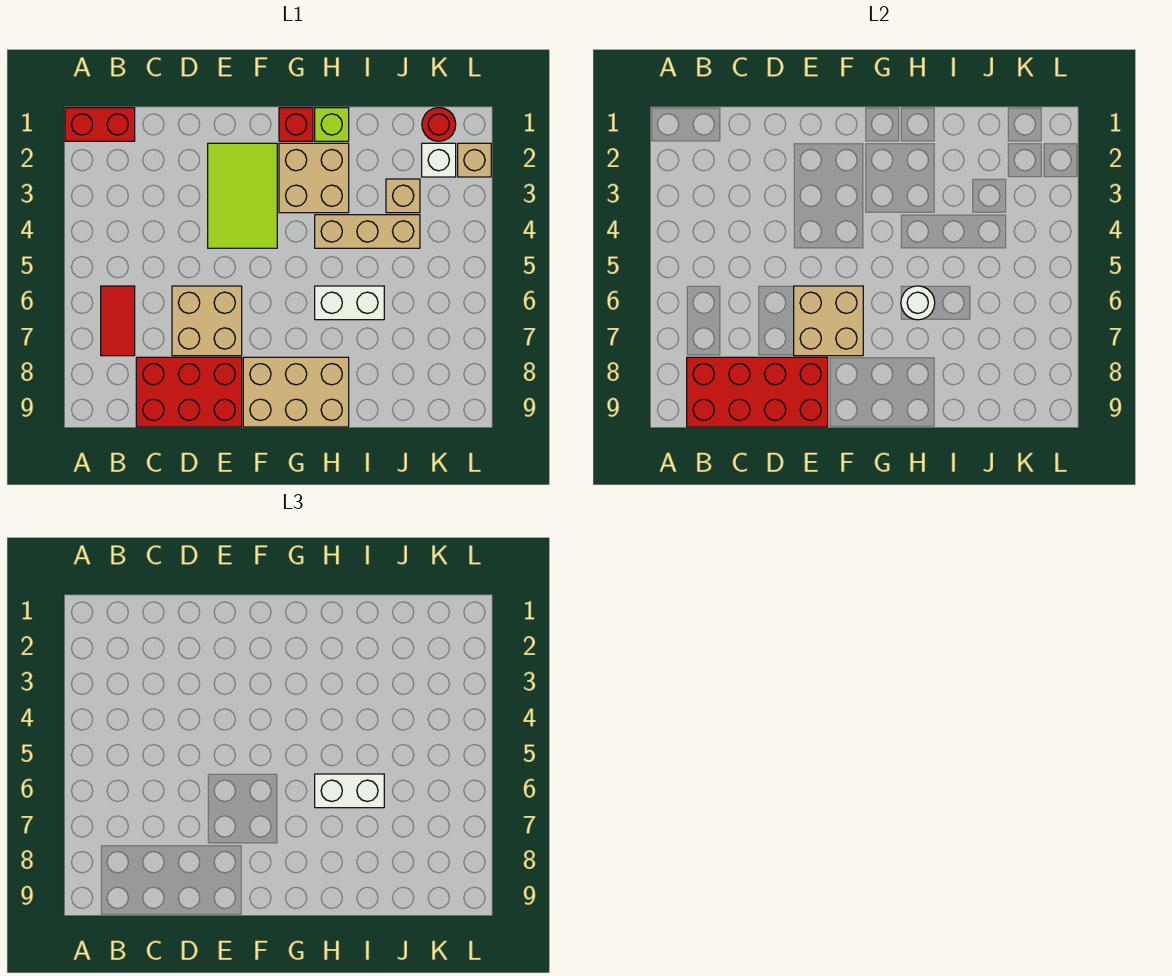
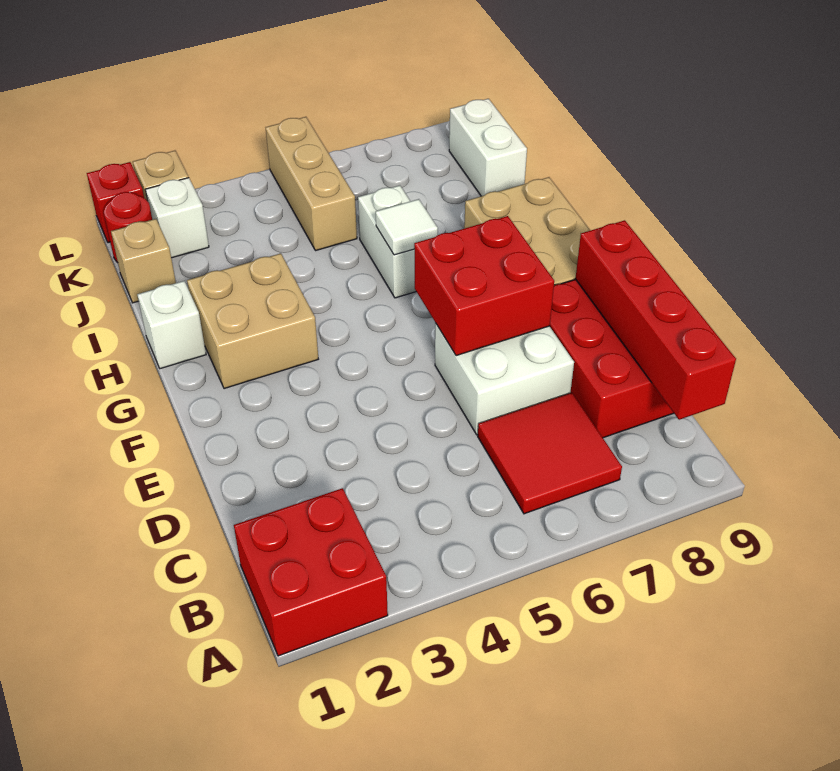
red brick A1:B1 level 1 -> red brick A1:B2 level 1
red tile B6:B7 level 1 -> red tile B6:C7 level 1
red brick B8:E9 level 2 -> red brick B9:E9 level 2
tan brick D6:E7 level 1 -> white brick D6:E7 level 1
lime tile E2:F4 level 1 -> none
tan brick E6:F7 level 2 -> red brick E6:F7 level 2
red brick G1 level 1 -> red brick L1 level 1
lime brick H1 level 1 -> white brick H1 level 1
tan brick H4:J4 level 1 -> tan brick J5:L5 level 1
white round brick H6 level 2 -> white tile H6 level 2
white brick H6:I6 level 3 -> white brick J9:K9 level 1
tan brick J3 level 1 -> tan brick J1 level 1

